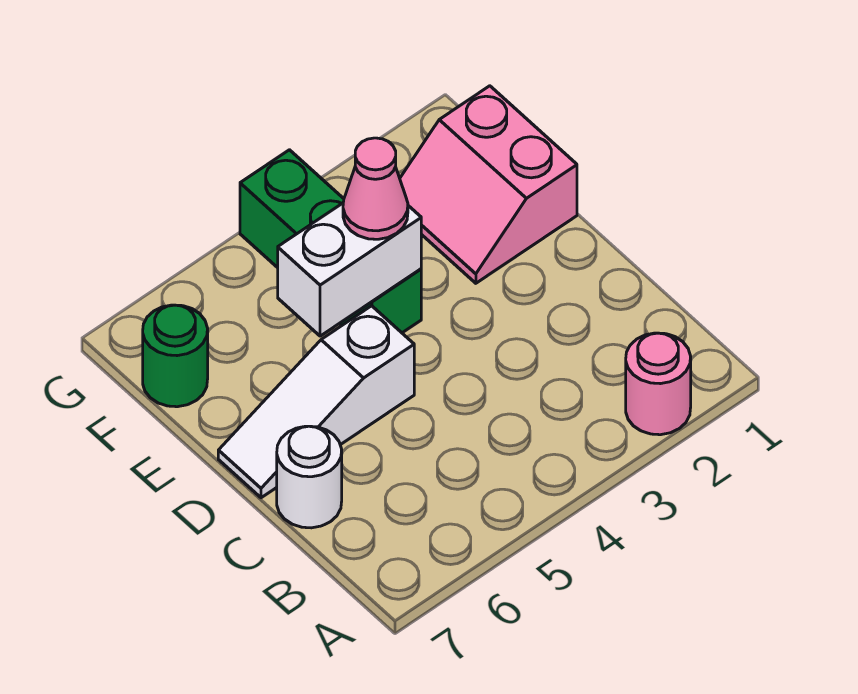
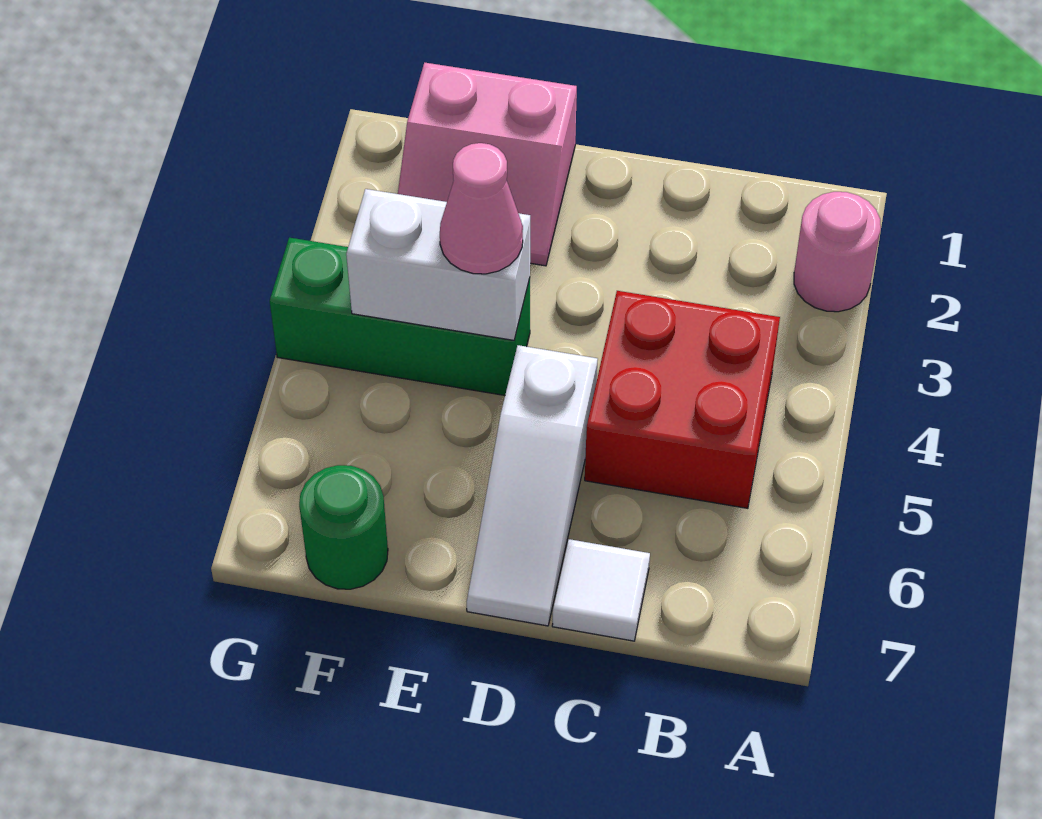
none -> red brick B4:C5 level 1
white round brick C7 level 1 -> white tile C7 level 1
white brick E4:E5 level 2 -> white brick E4:F4 level 2

